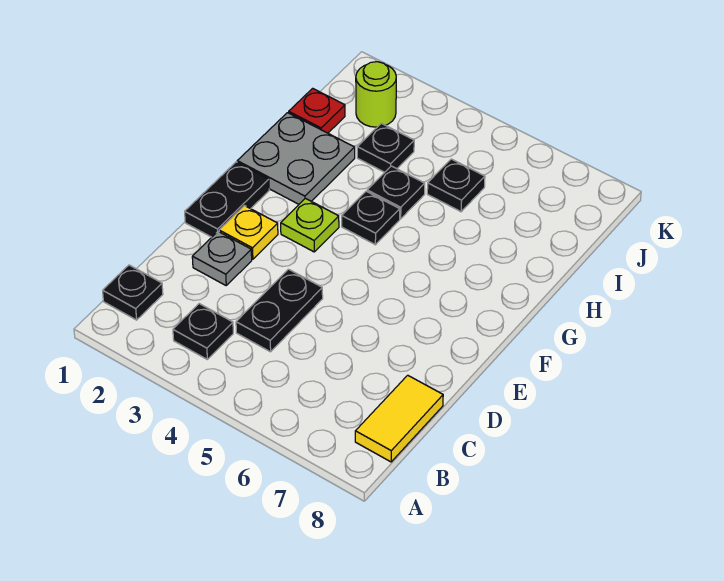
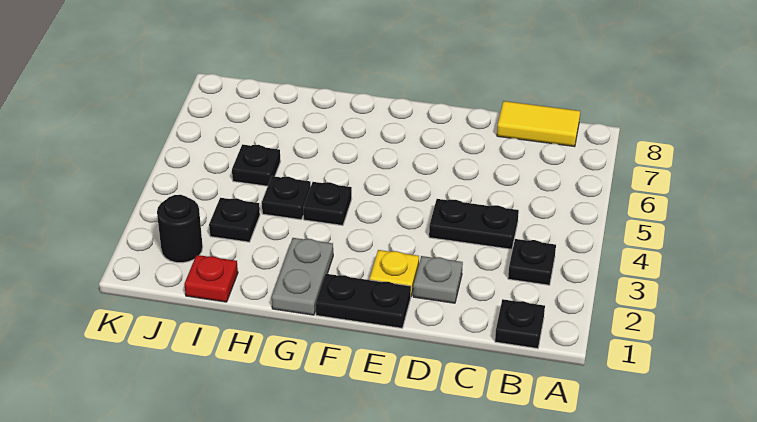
lime plate F3 level 1 -> none
grey plate G1:H2 level 1 -> grey plate G1:G2 level 1
lime round brick J2 level 1 -> black round brick J2 level 1

